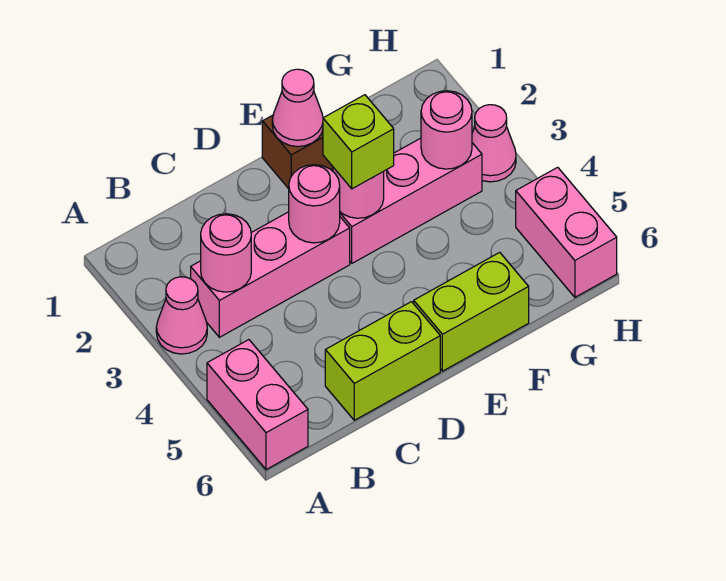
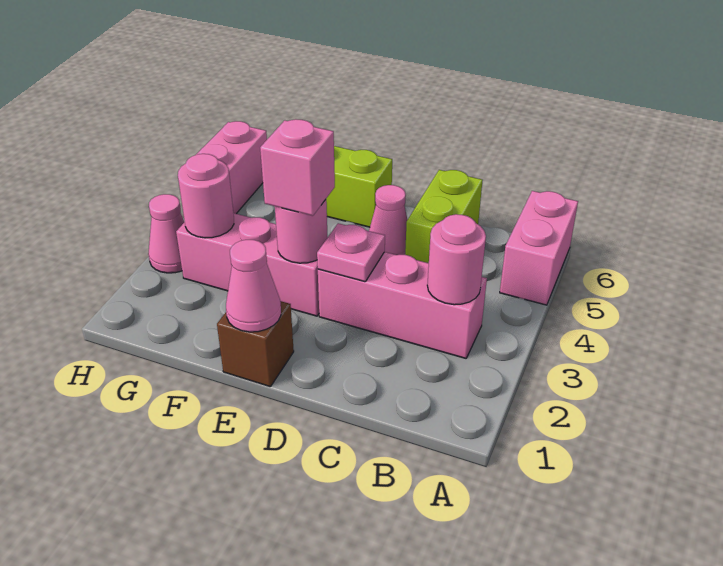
pink cone A3 level 1 -> pink cone D5 level 1
lime brick C6:D6 level 1 -> lime brick C5:C6 level 1
pink round brick D3 level 2 -> pink plate D3 level 2
lime brick E3 level 3 -> pink brick E3 level 3

